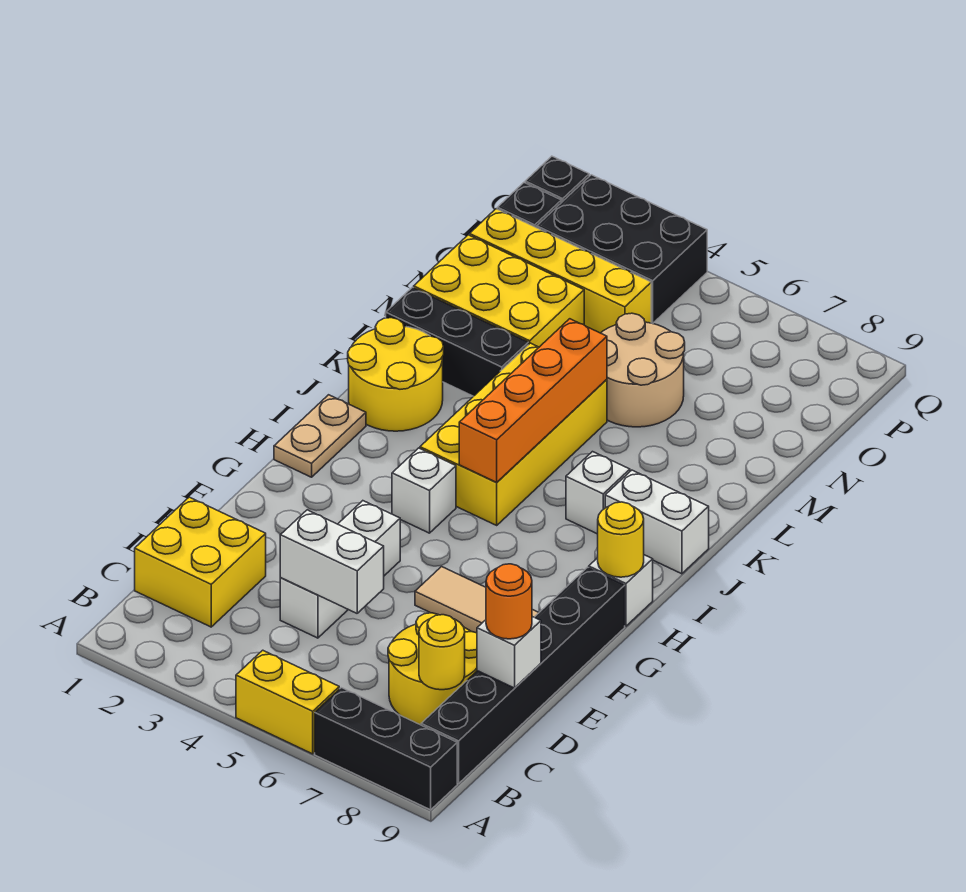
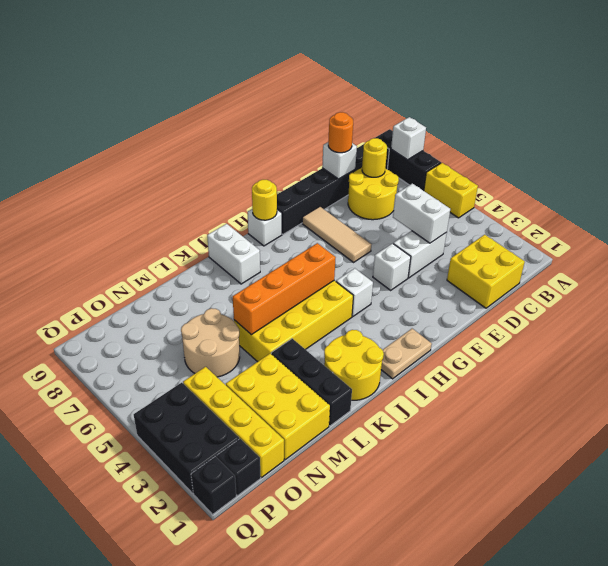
white brick J7 level 1 -> white brick A8 level 2

